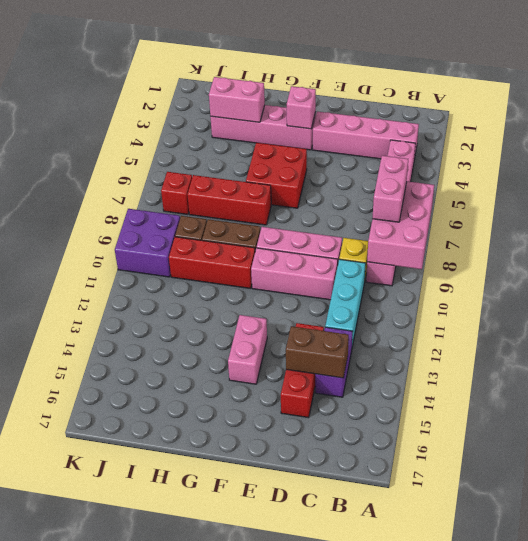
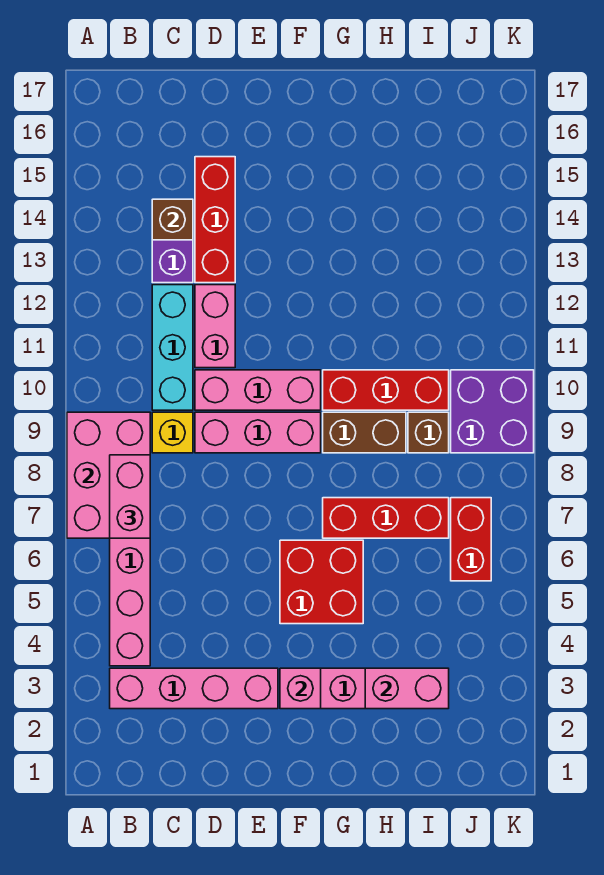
brown brick C14:D14 level 2 -> brown brick C14 level 2
pink brick F13:F14 level 1 -> pink brick D11:D12 level 1
red brick J7 level 1 -> red brick J6:J7 level 1

